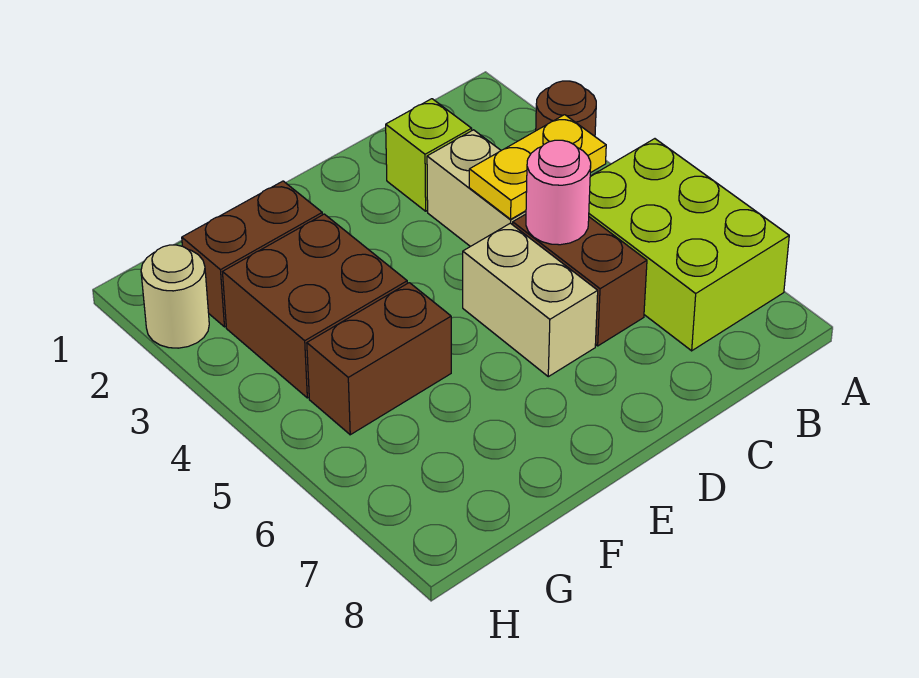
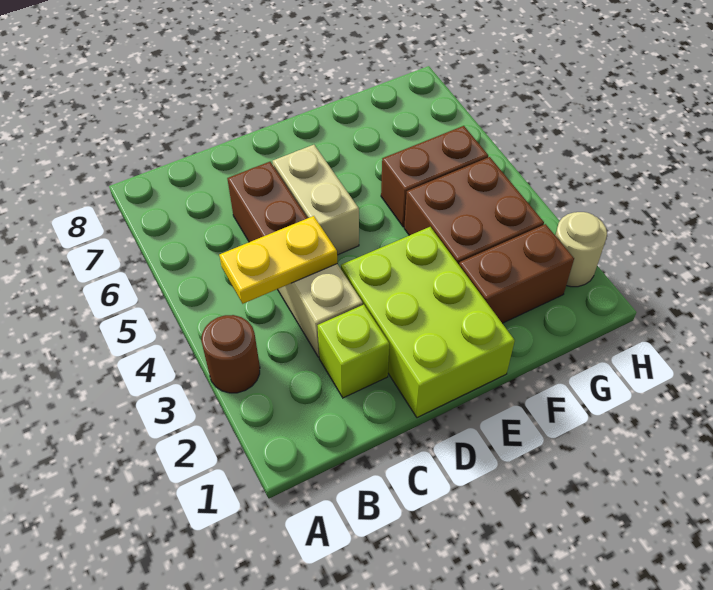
lime brick A5:B7 level 1 -> lime brick D1:E3 level 1
pink round brick C5 level 2 -> none

